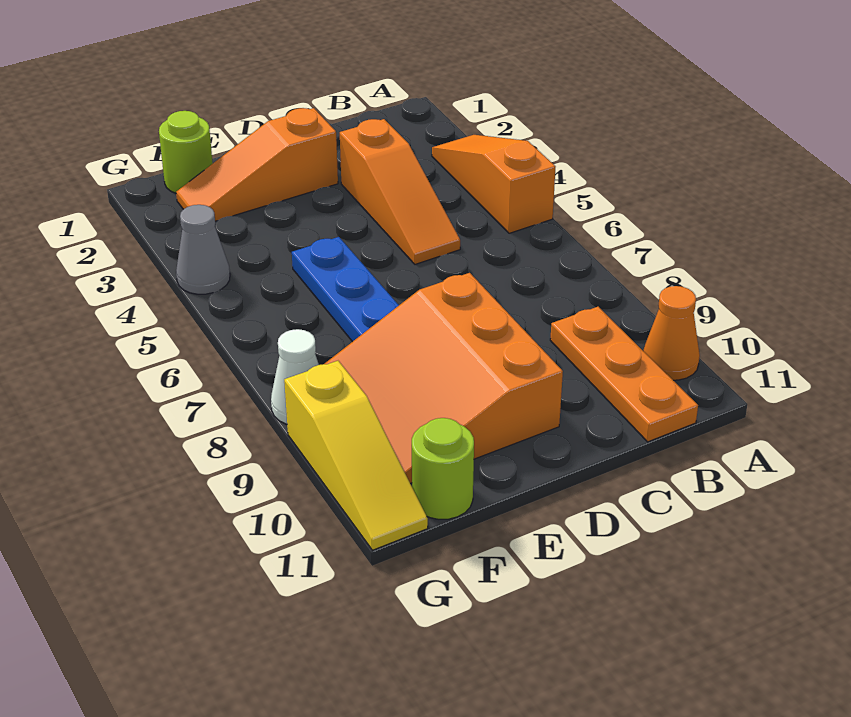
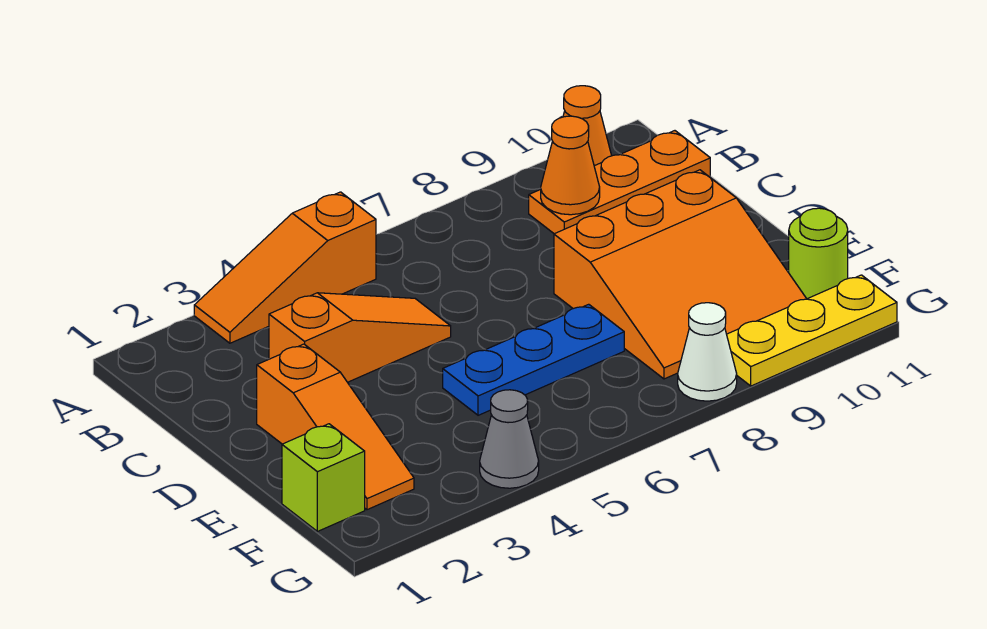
none -> orange cone B9 level 2
lime round brick F1 level 1 -> lime brick F1 level 1
yellow slope G9:G11 level 1 top 9 -> yellow plate G9:G11 level 1

